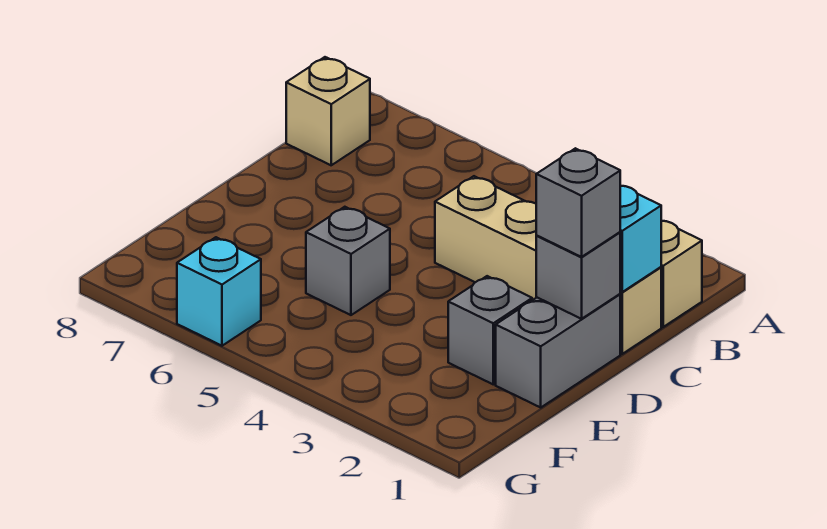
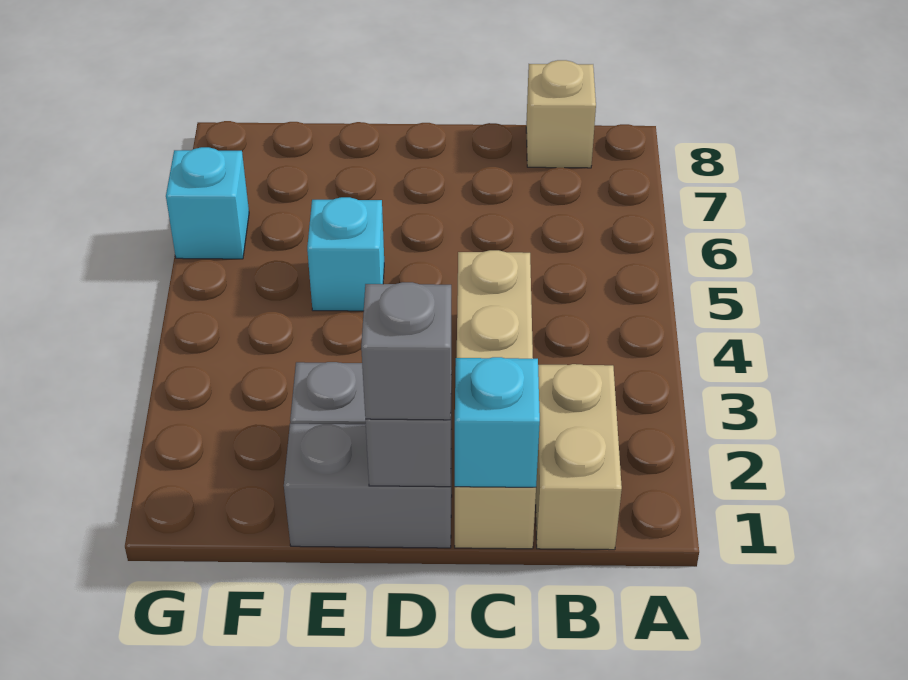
grey brick E5 level 1 -> cyan brick E5 level 1

